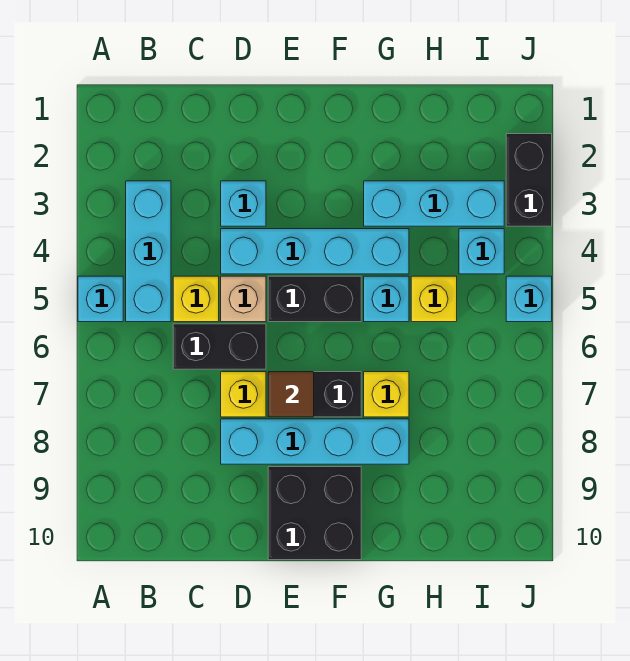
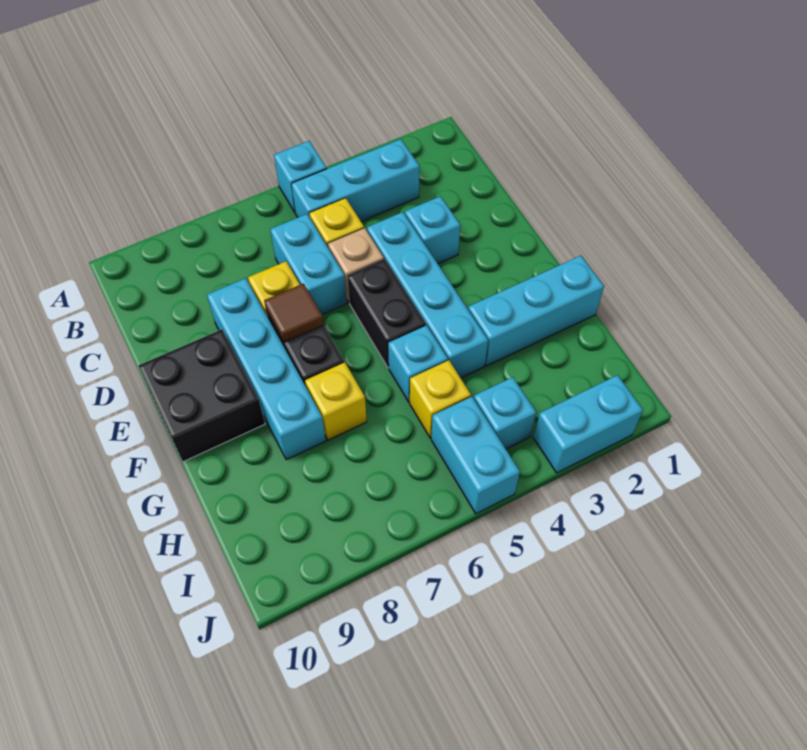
black brick C6:D6 level 1 -> cyan brick C6:D6 level 1
cyan brick G3:I3 level 1 -> cyan brick G1:G3 level 1
black brick J2:J3 level 1 -> cyan brick J2:J3 level 1
cyan brick J5 level 1 -> cyan brick I5:J5 level 1

